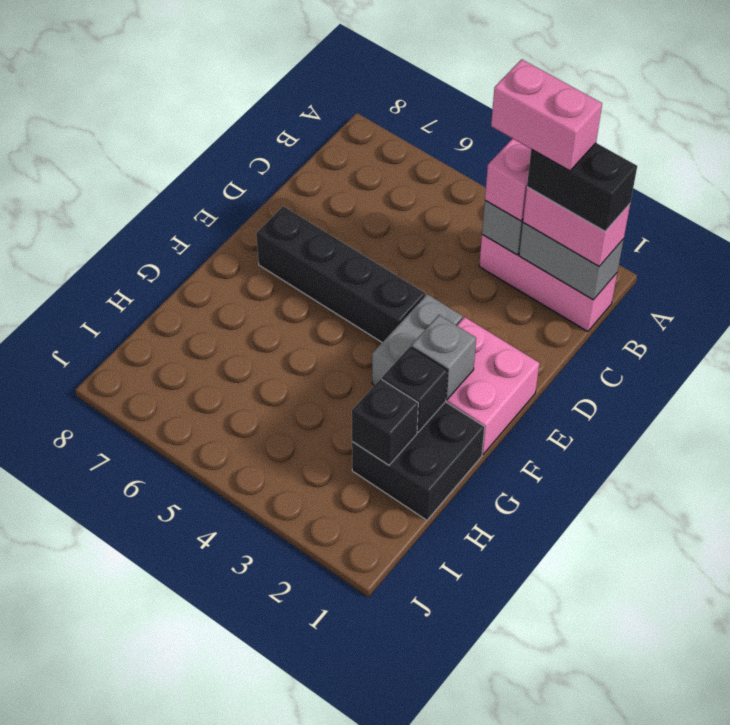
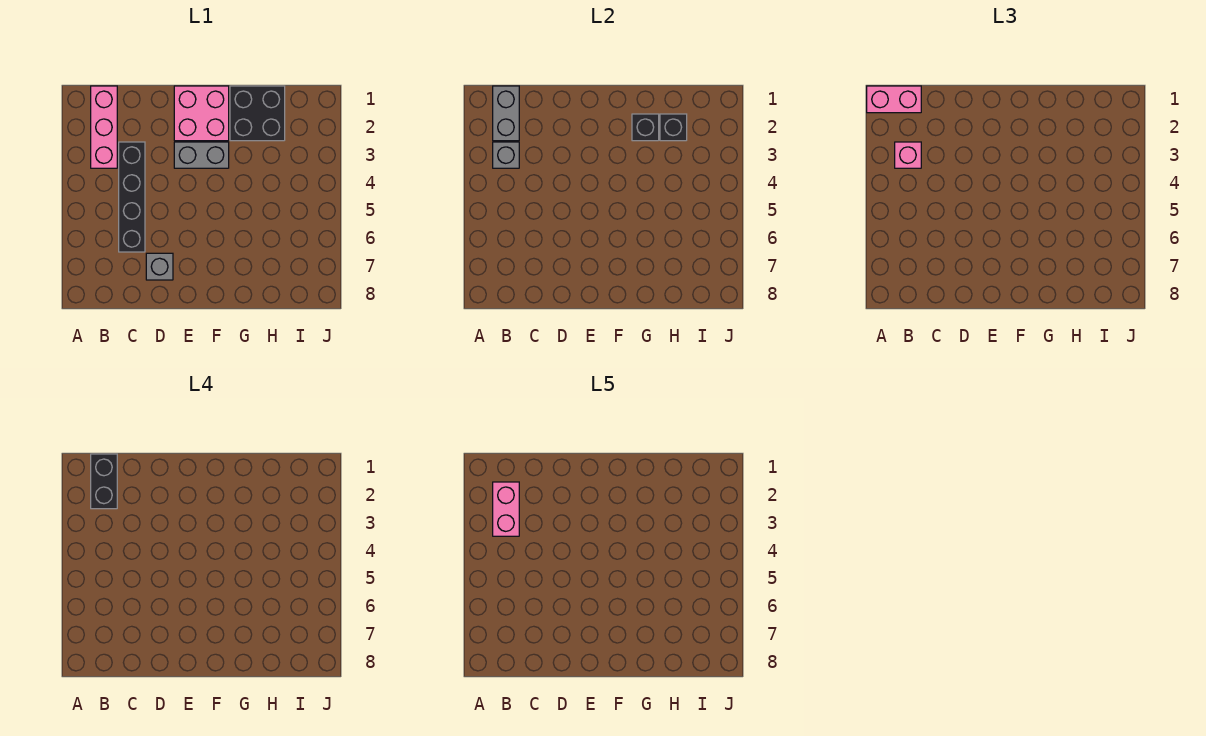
pink brick B1:B2 level 3 -> pink brick A1:B1 level 3
black brick E4:E7 level 1 -> black brick C3:C6 level 1
grey brick F2 level 2 -> grey brick D7 level 1

